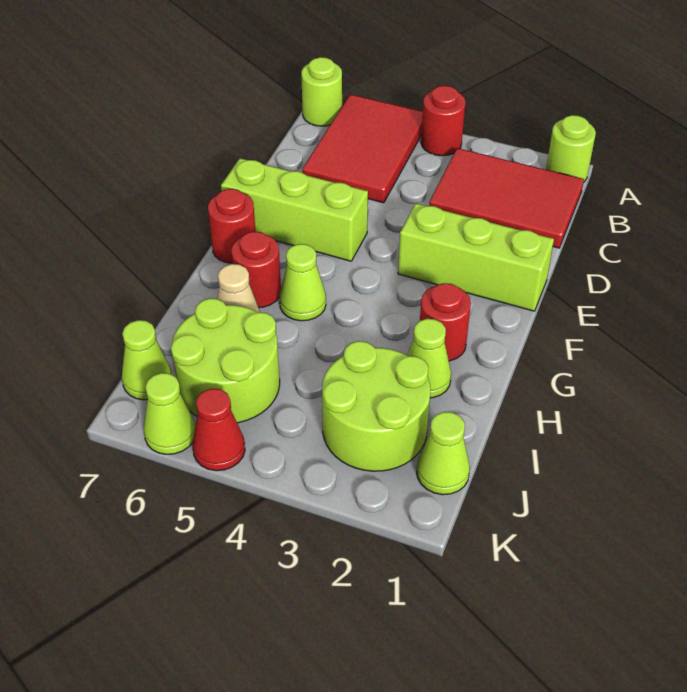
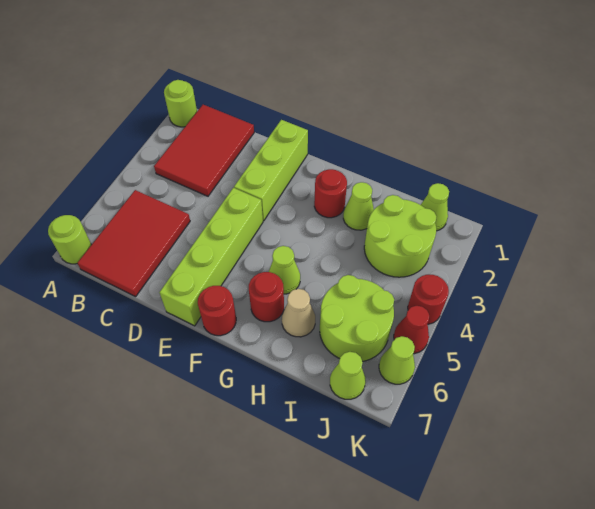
red round brick A4 level 1 -> red round brick K4 level 1
red tile A5:C6 level 1 -> red tile B5:C7 level 1
lime brick E5:E7 level 1 -> lime brick E4:E7 level 1

